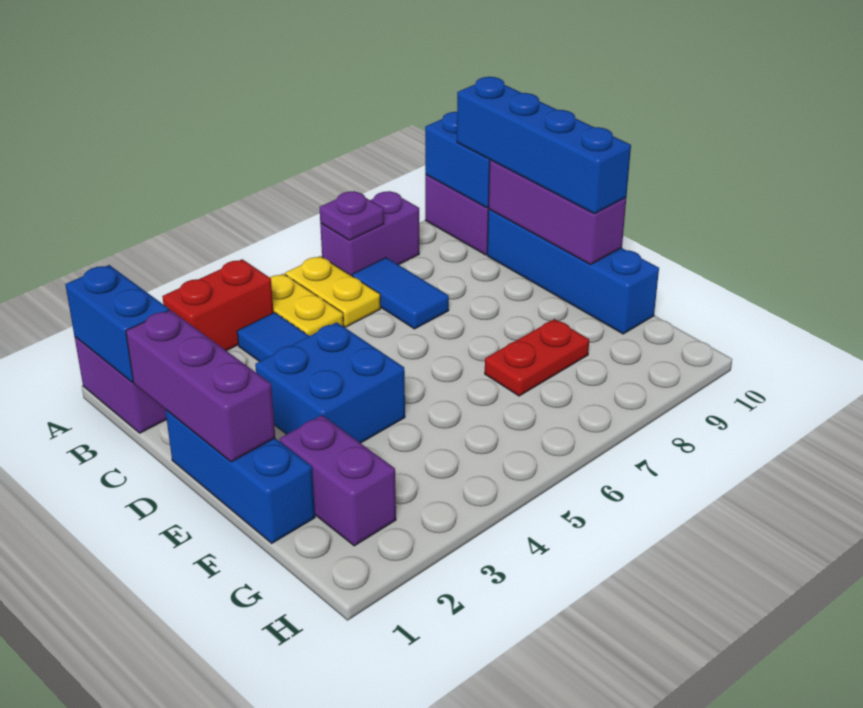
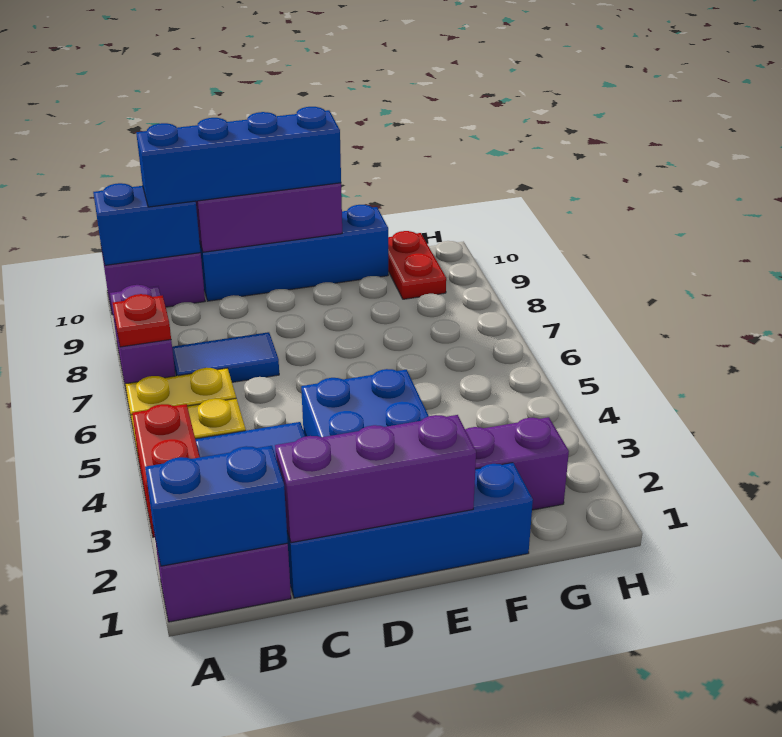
purple plate A7 level 2 -> red plate A7 level 2
blue brick D1:F1 level 1 -> blue brick C1:F1 level 1
red plate F7:F8 level 1 -> red plate G9:G10 level 1

